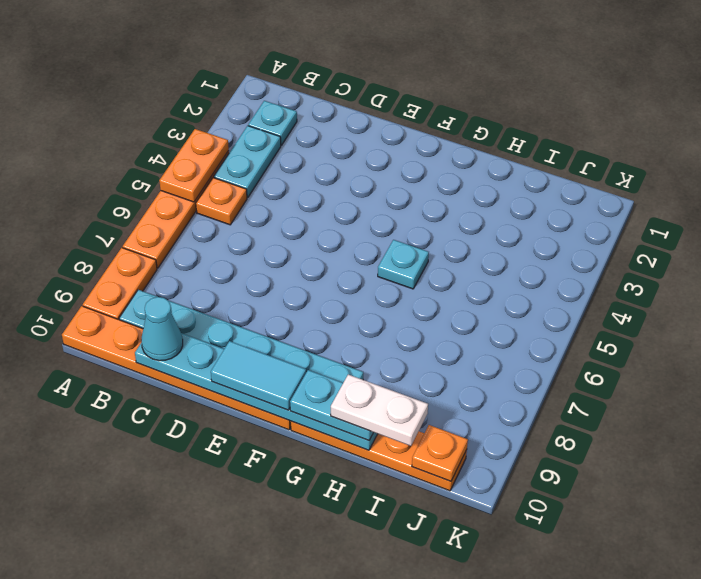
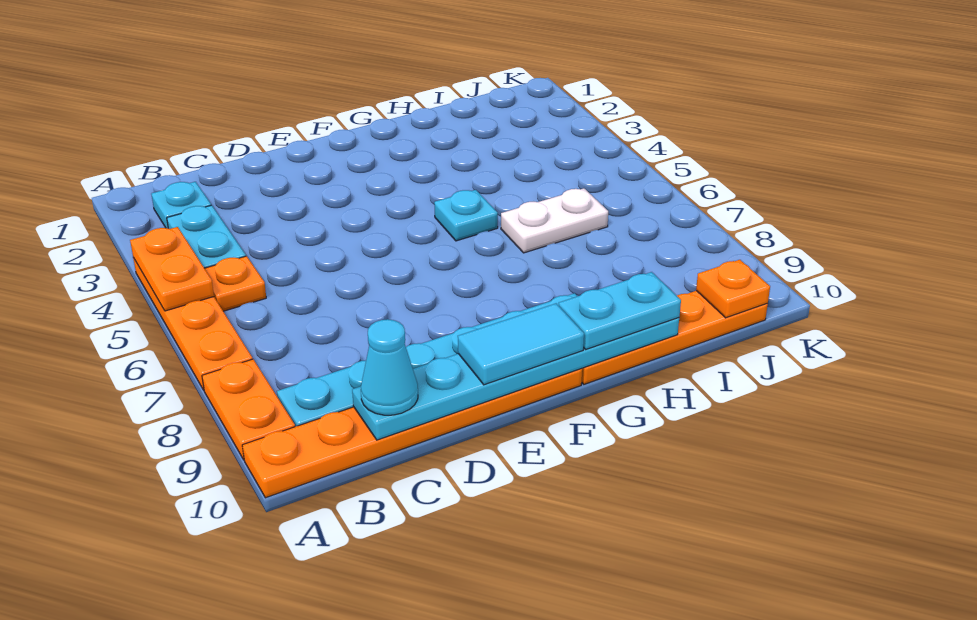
white plate H10:I10 level 4 -> white plate H6:I6 level 1

